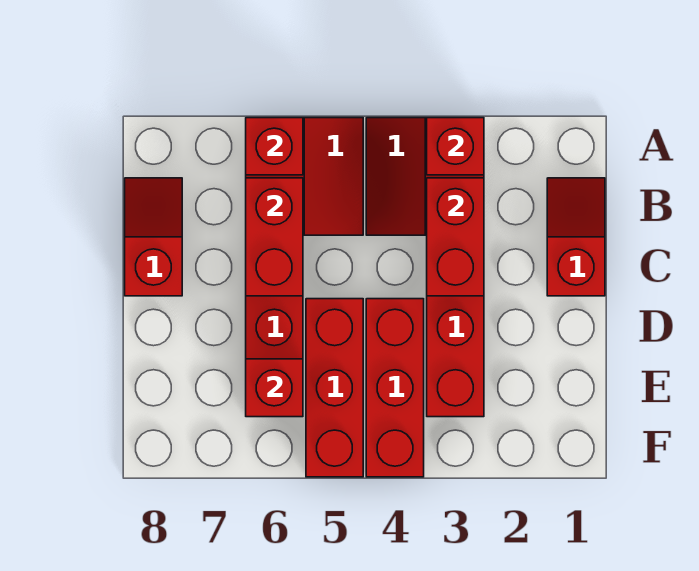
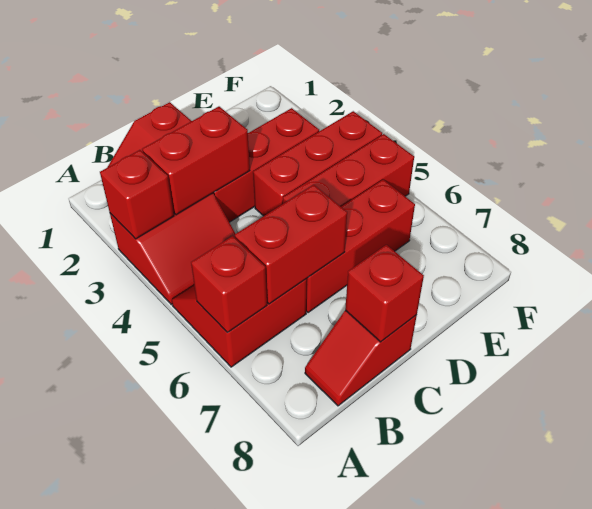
red brick E6 level 2 -> red brick C8 level 2

